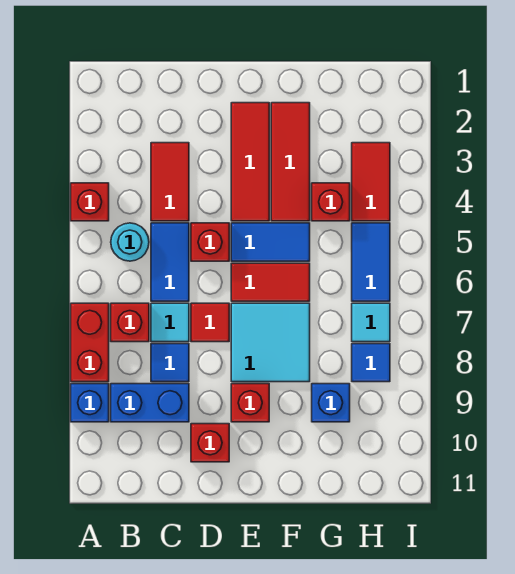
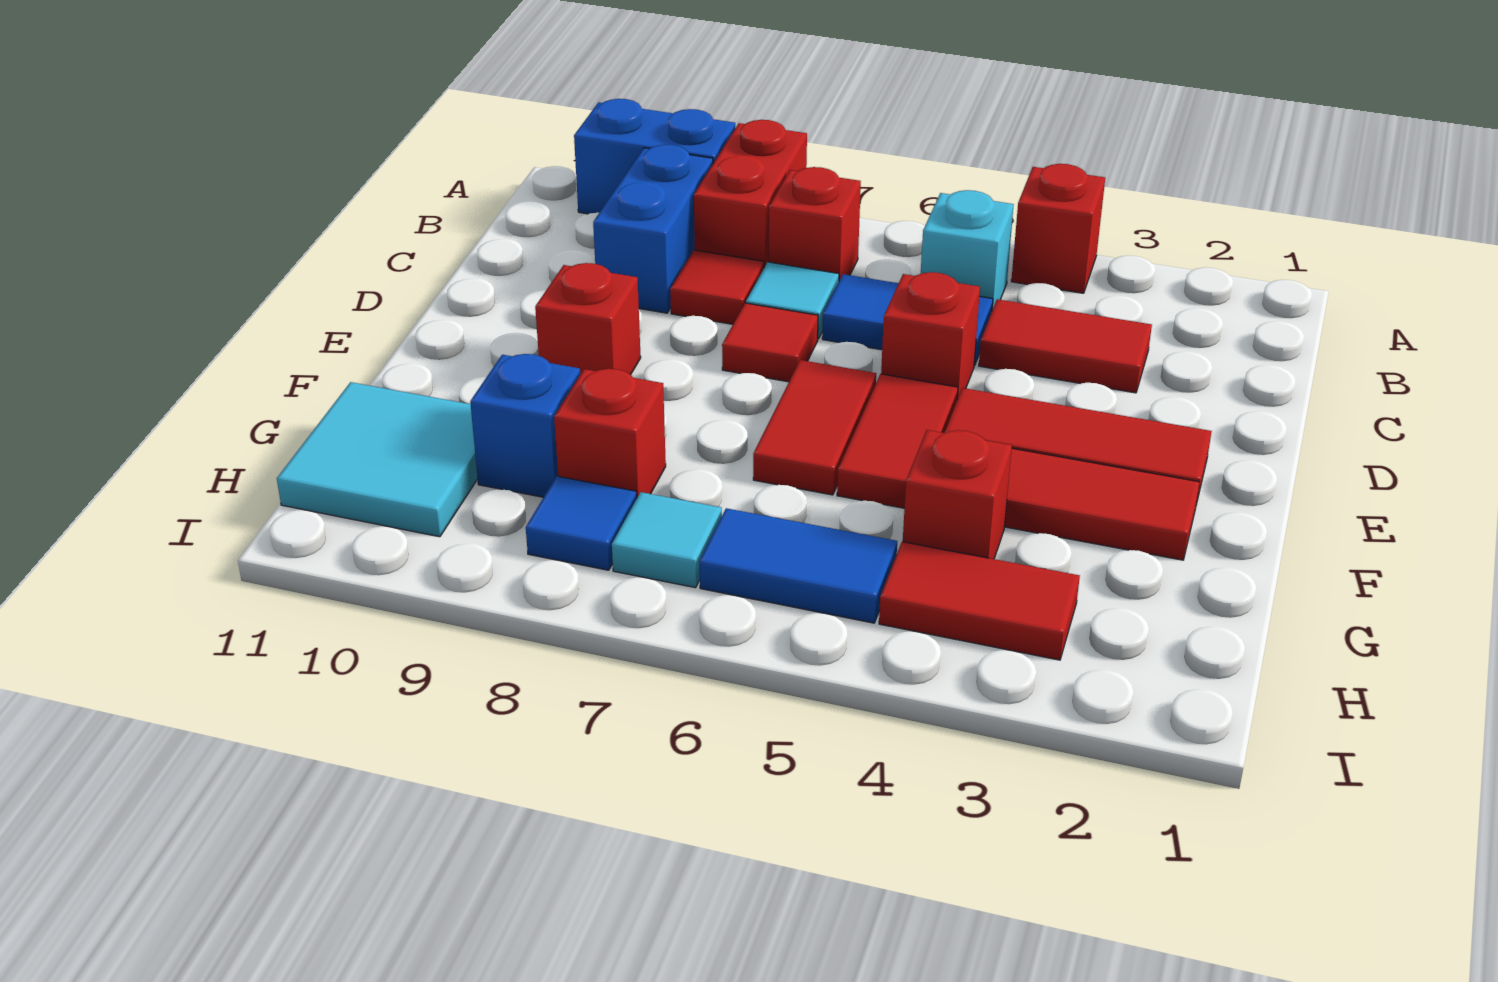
red brick A7:A8 level 1 -> red brick A8:B8 level 1
blue brick A9 level 1 -> blue brick A9:A10 level 1
cyan round brick B5 level 1 -> cyan brick B5 level 1
blue tile C8 level 1 -> red tile C8 level 1
red brick D10 level 1 -> red brick G8 level 1
blue tile E5:F5 level 1 -> red tile E5:F5 level 1
cyan tile E7:F8 level 1 -> cyan tile G10:H11 level 1

